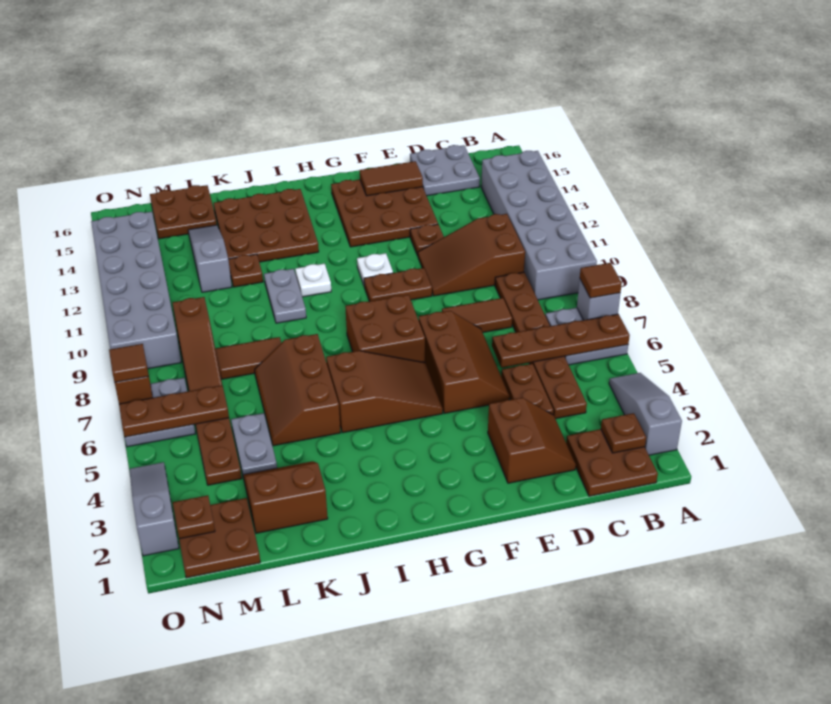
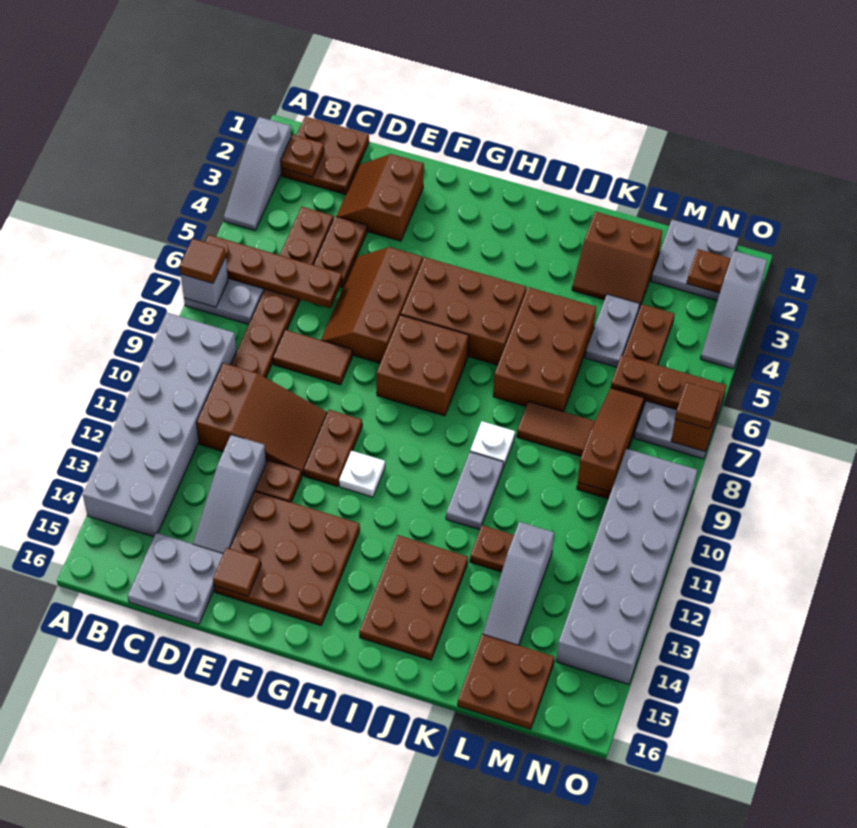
none -> grey slope D12:D14 level 1 top 12
brown tile E15:F15 level 2 -> brown tile E15 level 2
brown plate F10:G10 level 1 -> brown plate F10:F11 level 1
brown slope G5:I6 level 1 top I -> brown brick G5:I6 level 1
white plate I11 level 1 -> white plate J9 level 1
brown plate I13:K15 level 1 -> brown plate I13:J15 level 1
brown slope J5:K7 level 1 top J -> brown brick J5:K7 level 1
brown plate M1:N2 level 1 -> grey plate M1:N2 level 1

